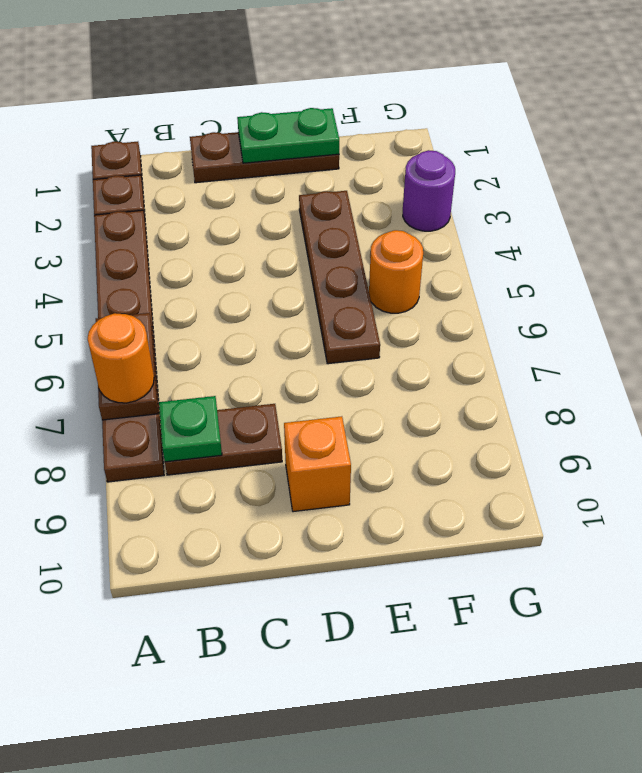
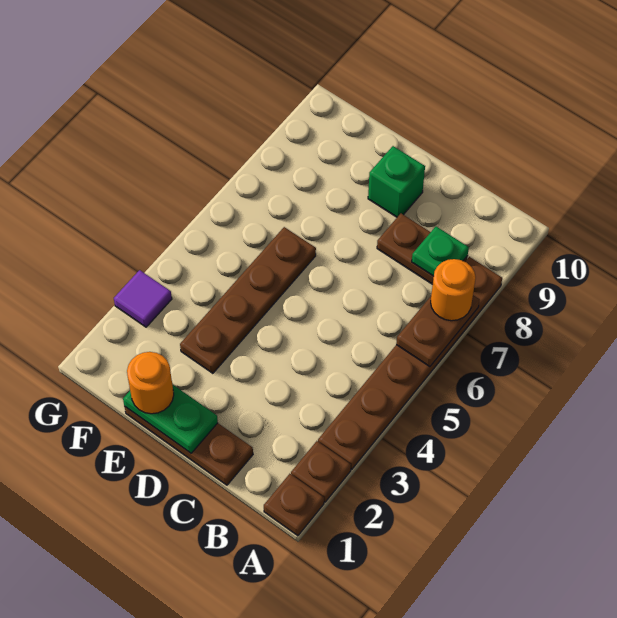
orange brick D9 level 1 -> green brick D9 level 1
orange round brick F5 level 1 -> orange round brick E1 level 3
purple round brick G3 level 1 -> purple tile G3 level 1

